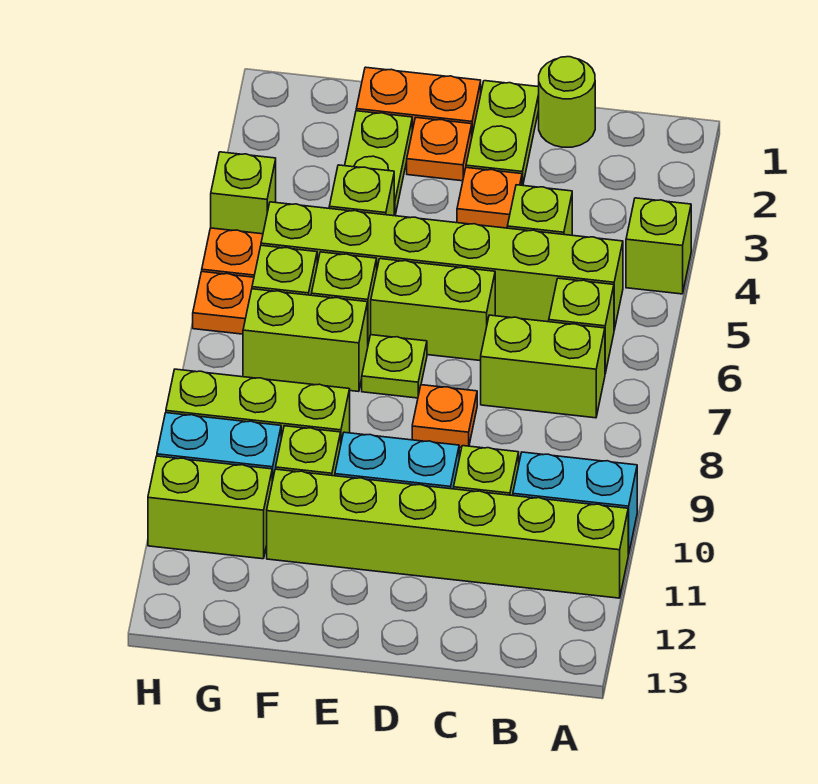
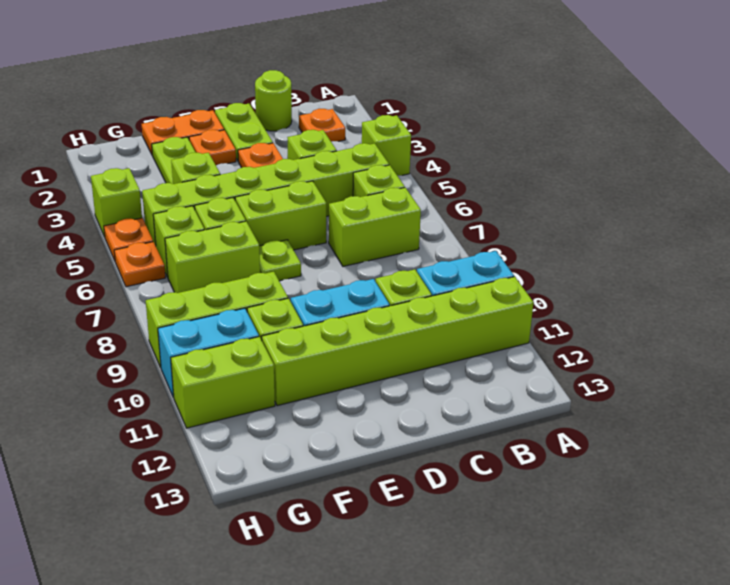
orange plate D8 level 1 -> orange plate B2 level 1

